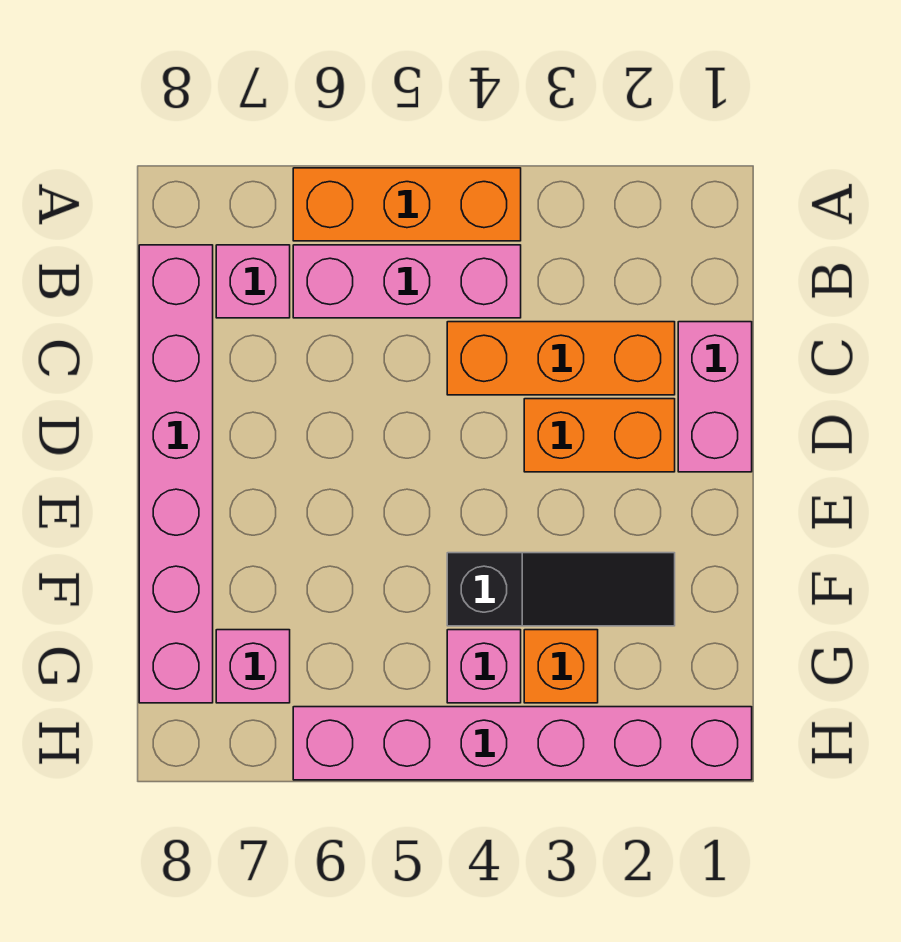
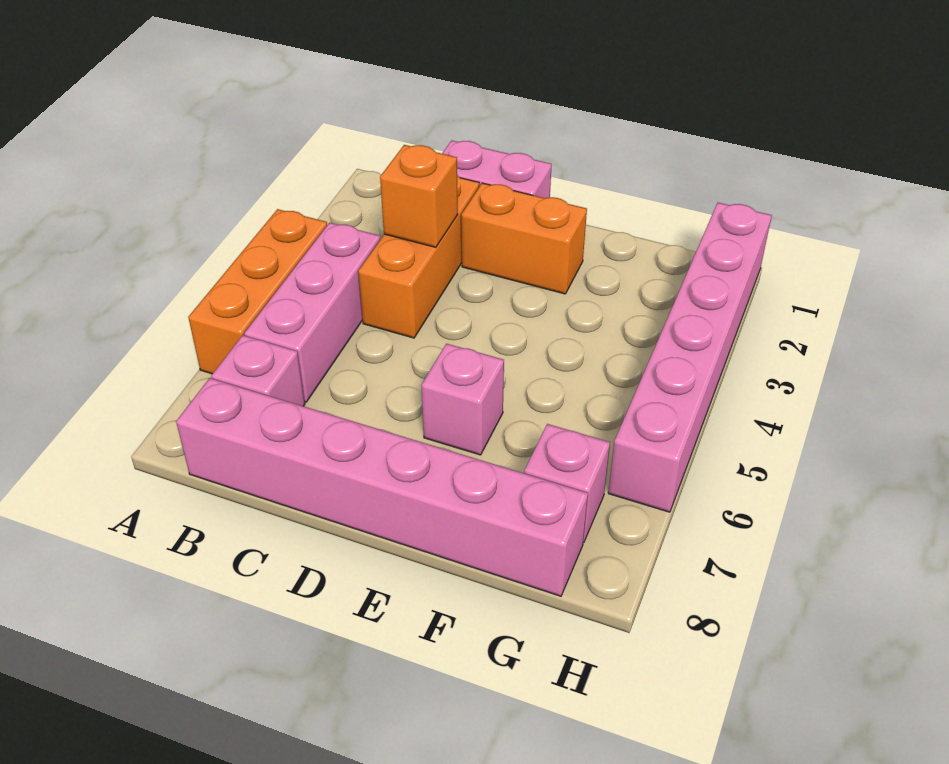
orange brick D2:D3 level 1 -> orange brick D2:E2 level 1
black slope F2:F4 level 1 top 4 -> none
orange brick G3 level 1 -> orange brick C3 level 2
pink brick G4 level 1 -> pink brick E6 level 1

